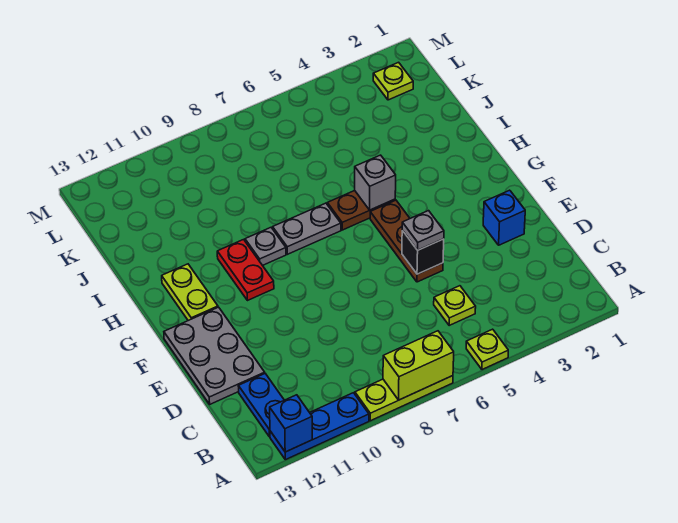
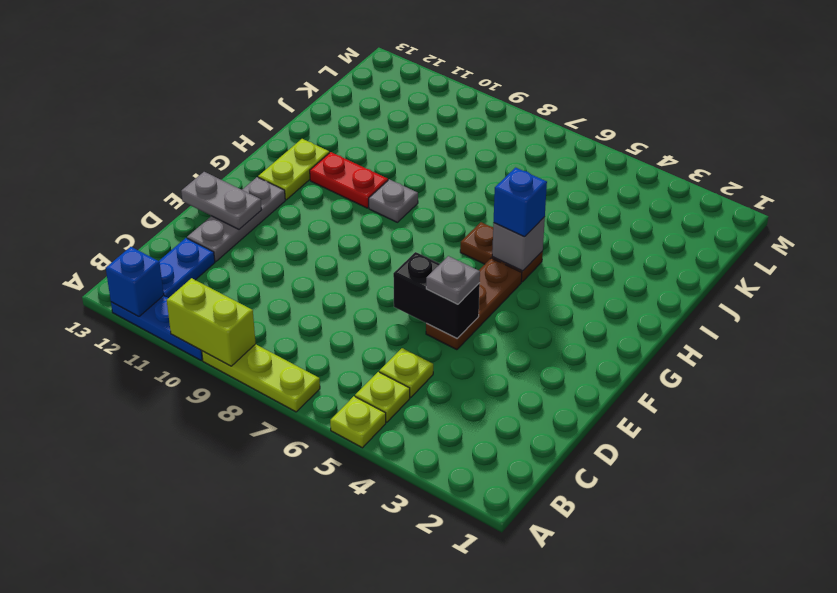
lime brick A7:A8 level 2 -> lime brick A9:A10 level 2
grey plate D12:F13 level 1 -> grey plate D12:F12 level 1
blue brick E2 level 1 -> blue brick H5 level 3
black brick E5 level 2 -> black brick E5:E6 level 2
red plate G10:H10 level 1 -> red plate H10:H11 level 1
grey plate H7:H8 level 1 -> grey plate E12:E13 level 2
lime plate L2 level 1 -> lime plate B5 level 1

